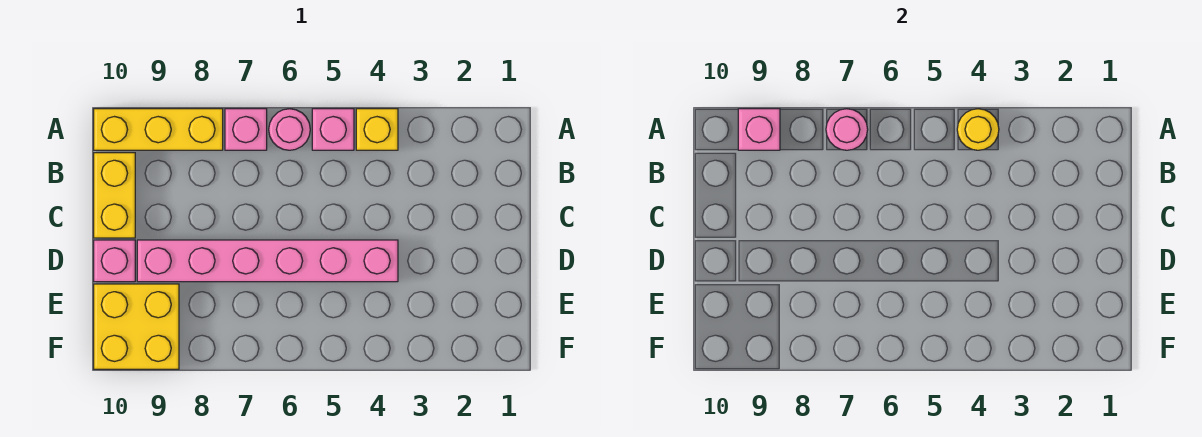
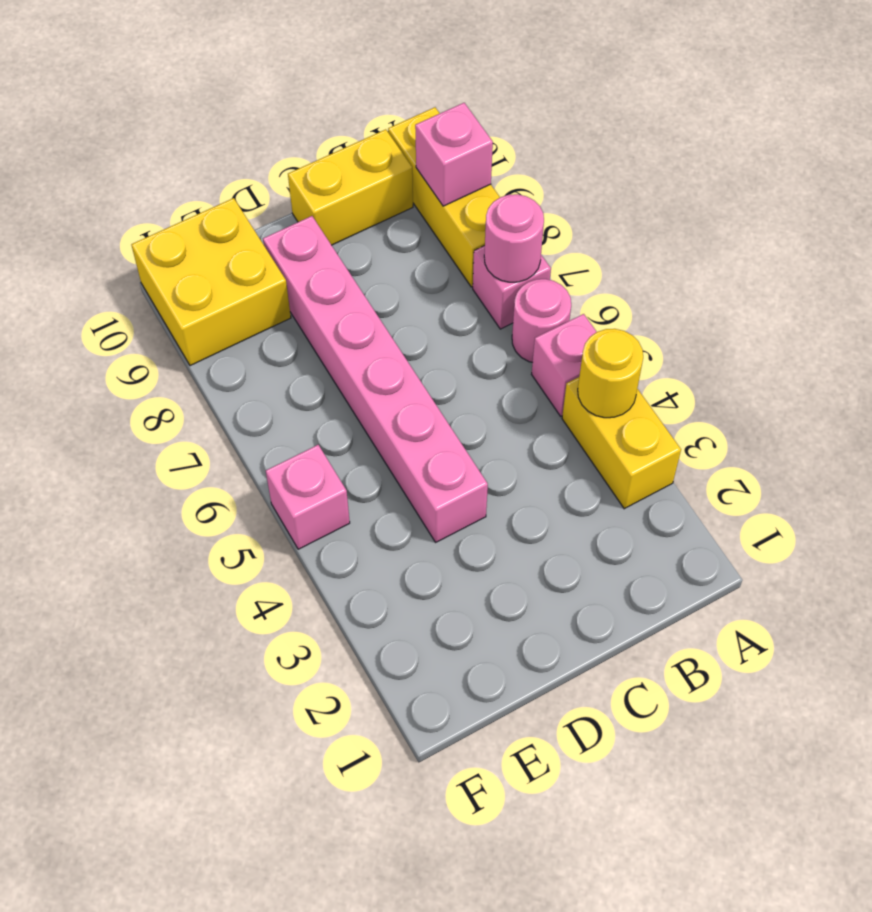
yellow brick A4 level 1 -> yellow brick A3:A4 level 1
pink brick D10 level 1 -> pink brick F5 level 1

